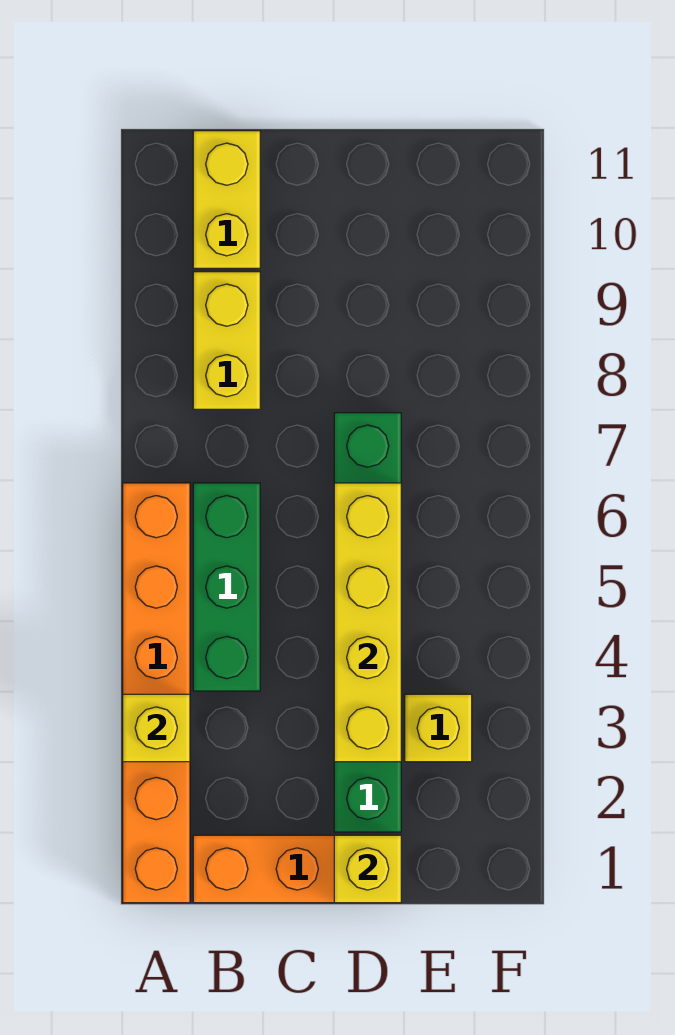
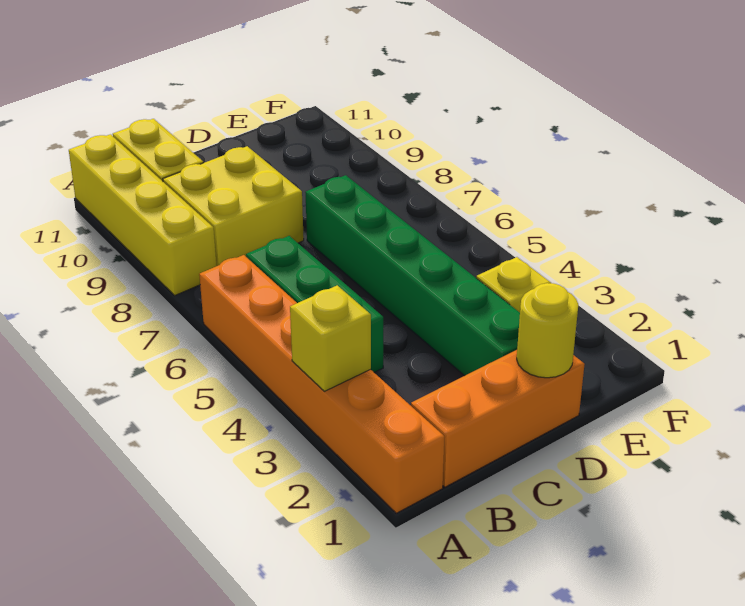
yellow brick B8:B9 level 1 -> yellow brick B8:C9 level 1
yellow brick D1 level 2 -> yellow round brick D1 level 2
yellow brick D3:D6 level 2 -> yellow brick A8:A11 level 1

